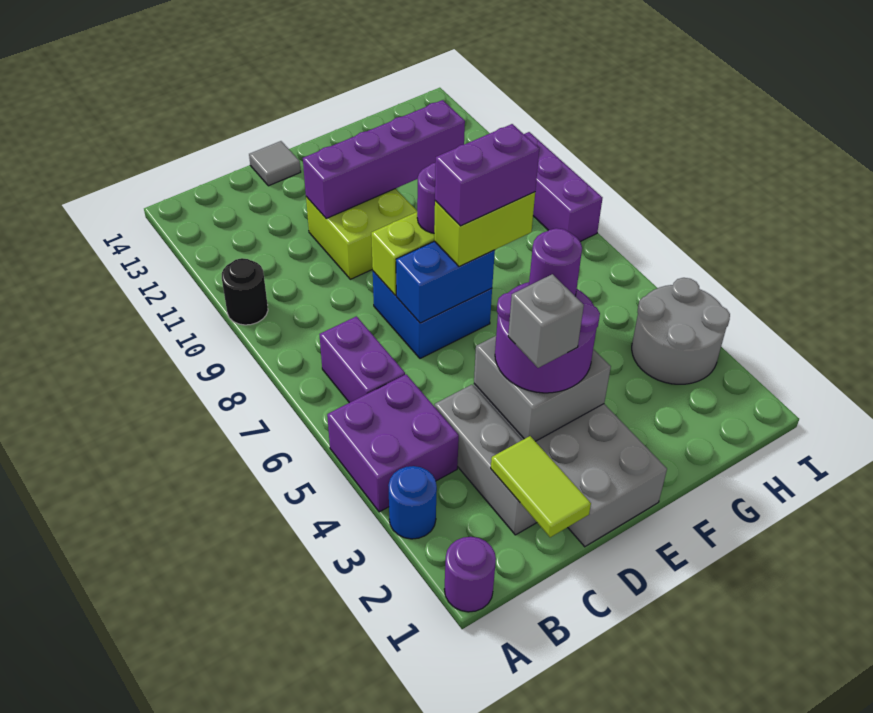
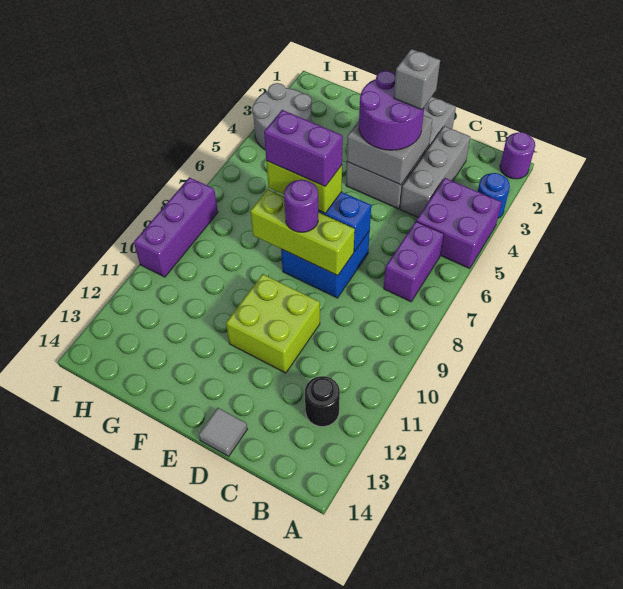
black round brick A10 level 1 -> black round brick B12 level 1
lime tile C1:C2 level 2 -> none
purple brick D11:G11 level 2 -> none
purple round brick E4 level 4 -> none

